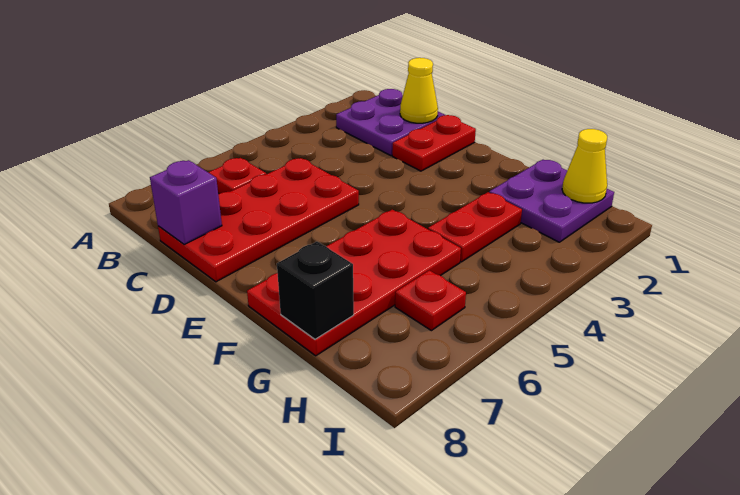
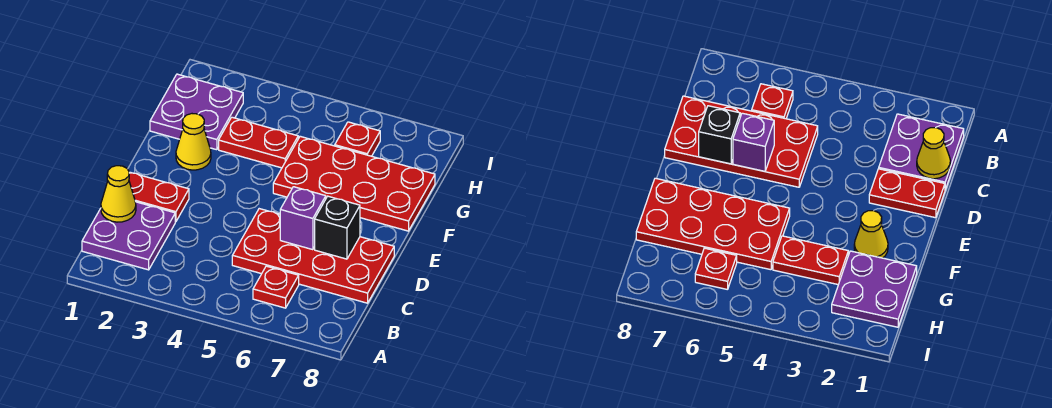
purple brick C8 level 2 -> purple brick D6 level 2
black brick G8 level 2 -> black brick D7 level 2
yellow cone H1 level 2 -> yellow cone F2 level 1

